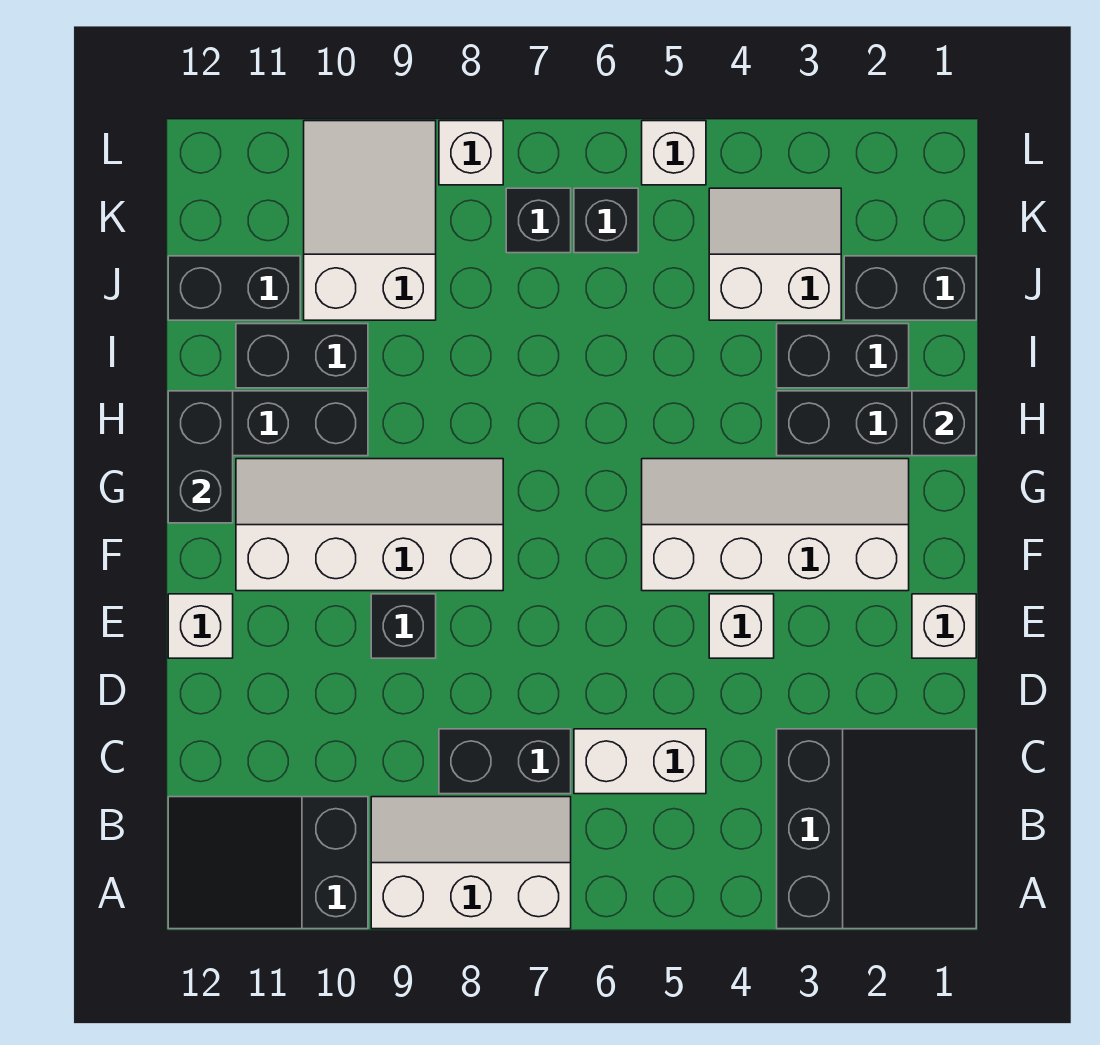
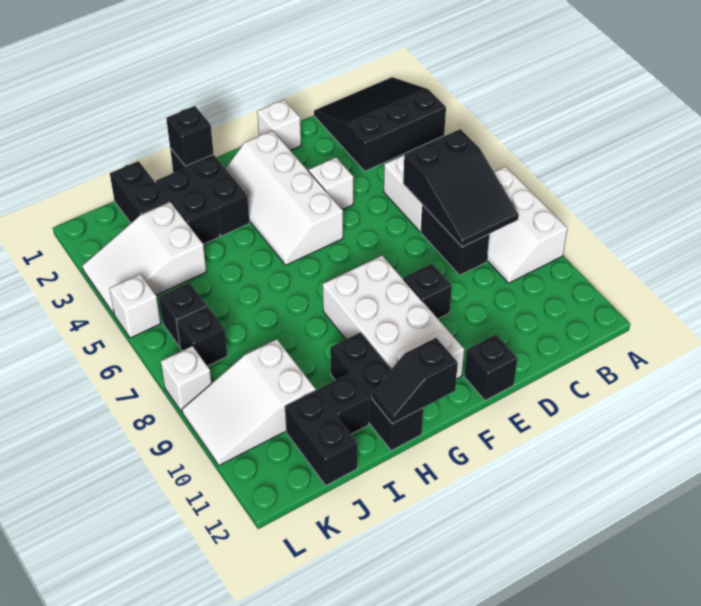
black slope A10:B12 level 1 top 10 -> black slope B6:C8 level 2 top 6
white brick E12 level 1 -> black brick E12 level 1
white slope F8:G11 level 1 top F -> white brick F8:G11 level 1
black brick G12:H12 level 2 -> black slope G12:H12 level 2 top G
black brick I10:I11 level 1 -> black brick I11 level 1
white slope J3:K4 level 1 top J -> white slope J3:L4 level 1 top J

